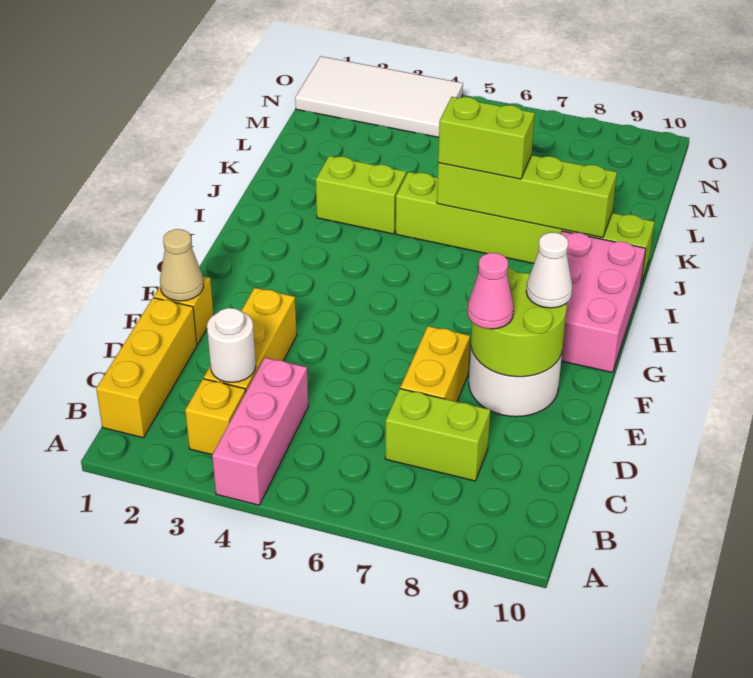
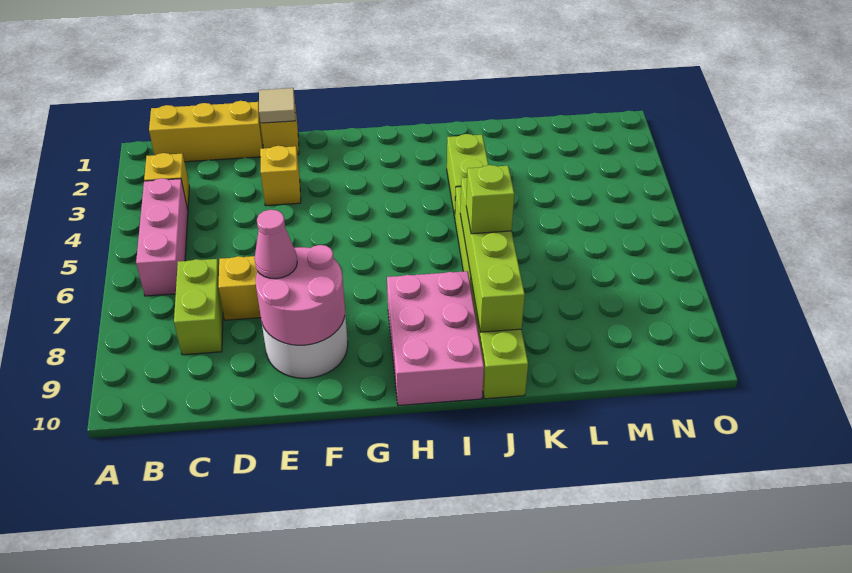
pink brick A4:C4 level 1 -> pink brick B4:B6 level 1
yellow brick C3:E3 level 1 -> yellow brick E3 level 1
white round brick C3 level 2 -> none
tan cone E1 level 2 -> tan tile E1 level 2
lime round brick E8:F9 level 2 -> pink round brick E8:F9 level 2
white cone F9 level 3 -> none
pink brick G9:I10 level 1 -> pink brick H8:I10 level 1
lime brick J6:J7 level 3 -> lime brick J7 level 3
white tile N1:O4 level 1 -> none

